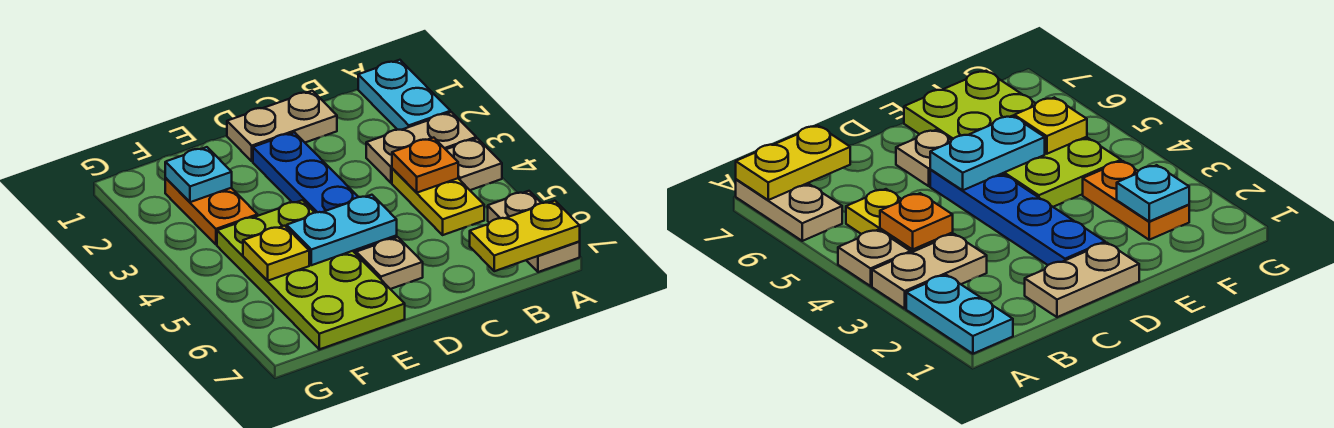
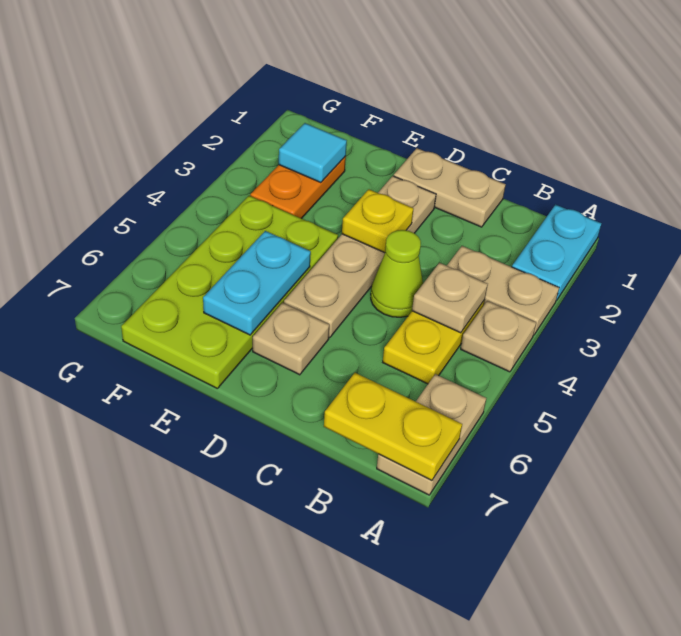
orange plate B4 level 2 -> tan plate B4 level 2
none -> lime cone C4 level 1
blue plate D2:D5 level 1 -> tan plate D2:D5 level 1
cyan plate D5:E5 level 2 -> cyan plate E5:E6 level 2
cyan plate F2 level 2 -> cyan tile F2 level 2
yellow plate F5 level 2 -> yellow plate D3 level 2

